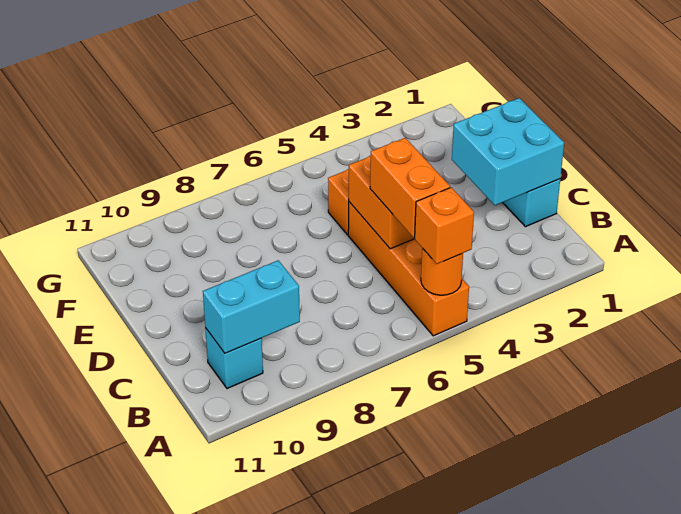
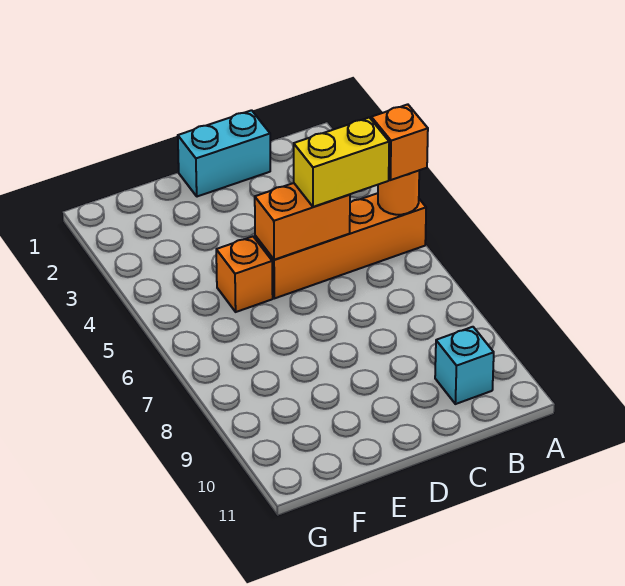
orange brick B5:C5 level 3 -> yellow brick B5:C5 level 3
cyan brick B9:B10 level 2 -> none
cyan brick C1:D2 level 2 -> none

